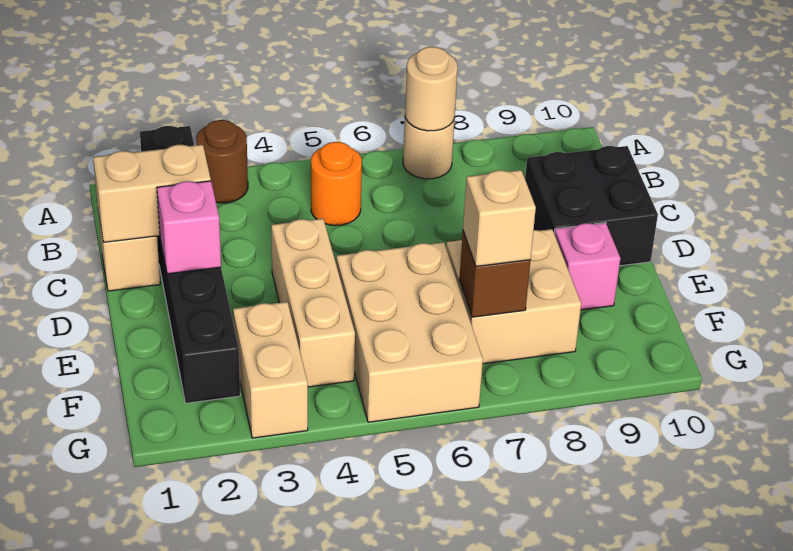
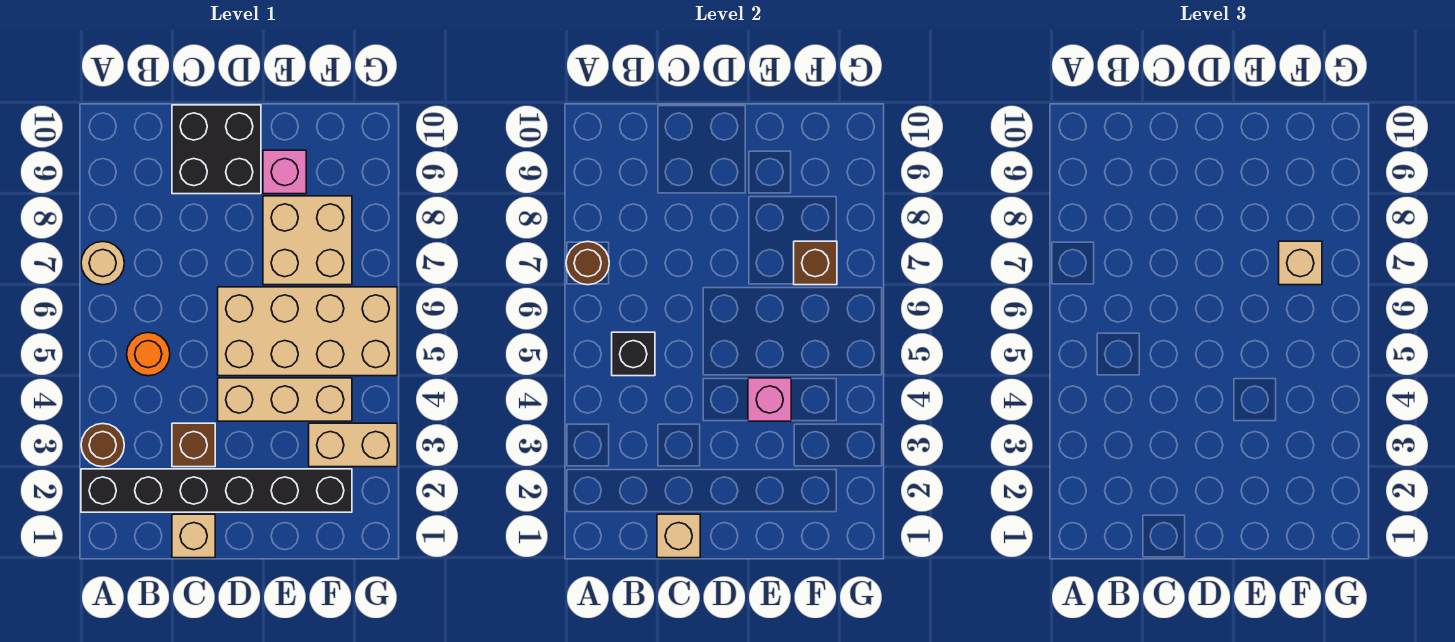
tan round brick A7 level 2 -> brown round brick A7 level 2
none -> black brick B5 level 2
tan brick C1:C2 level 2 -> tan brick C1 level 2
none -> brown brick C3 level 1
pink brick D2 level 2 -> pink brick E4 level 2
tan brick E5:G6 level 1 -> tan brick D5:G6 level 1

